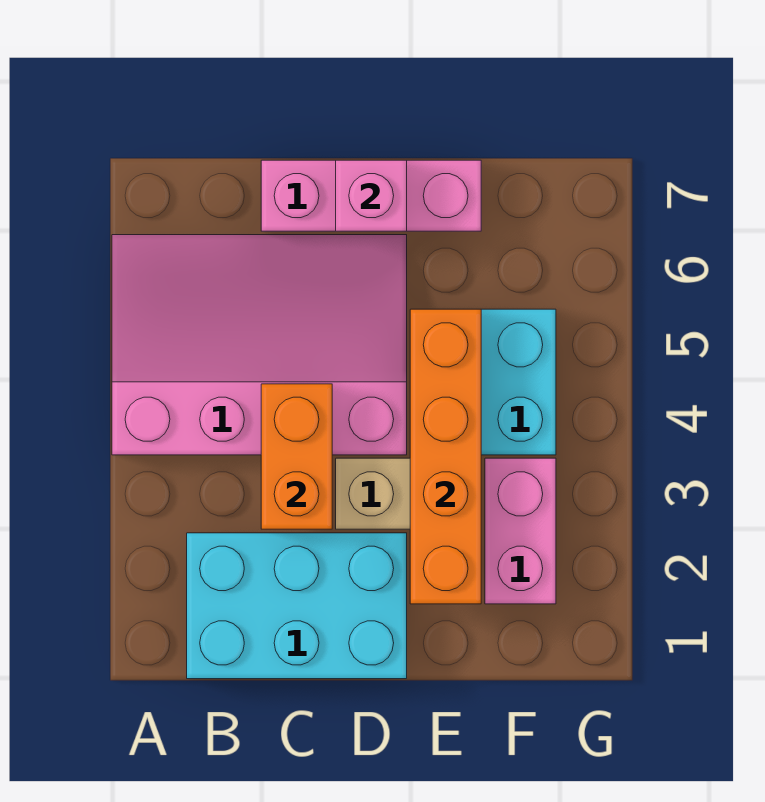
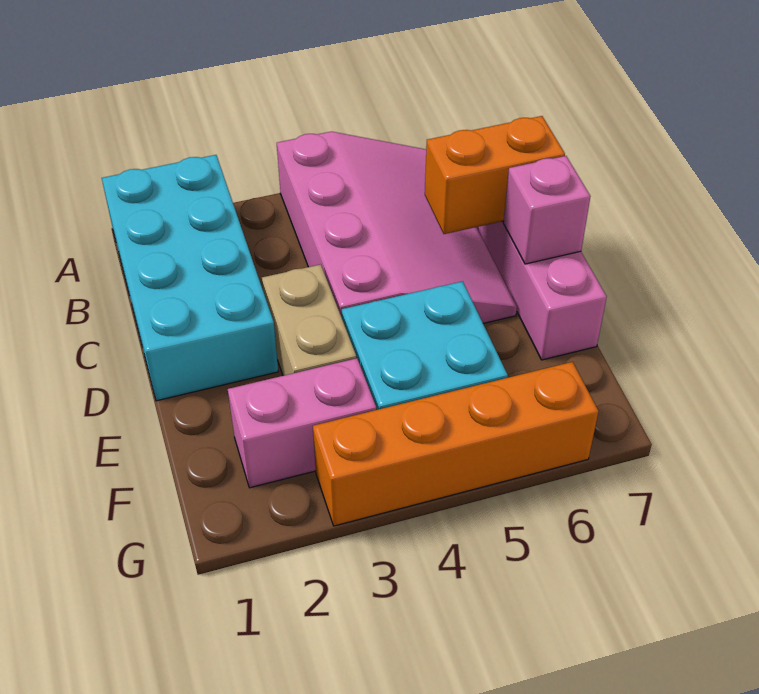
cyan brick B1:D2 level 1 -> cyan brick A1:D2 level 1
orange brick C3:C4 level 2 -> orange brick C6:C7 level 2
orange brick E2:E5 level 2 -> orange brick G3:G6 level 1

